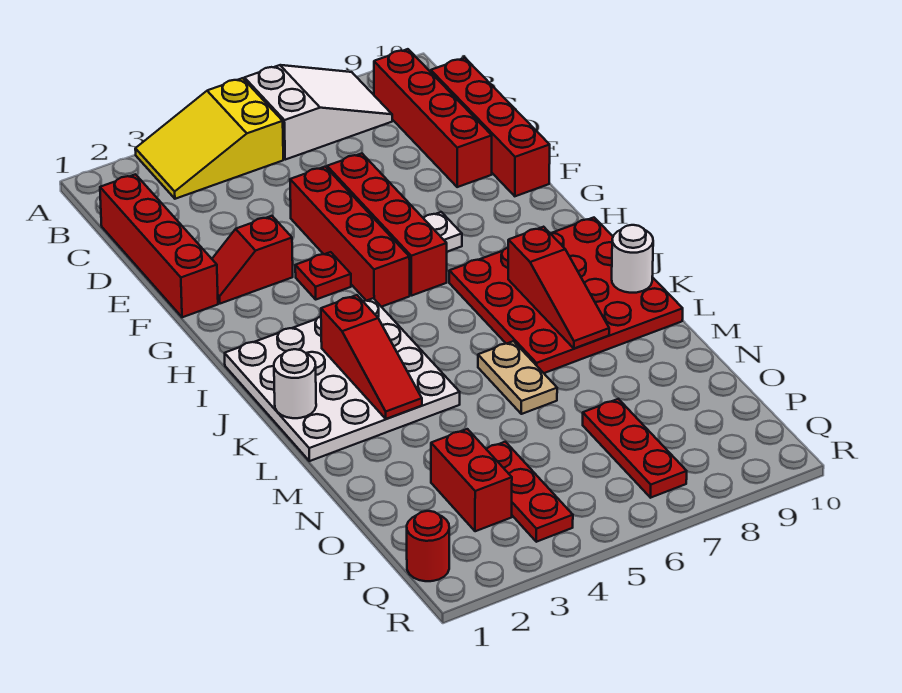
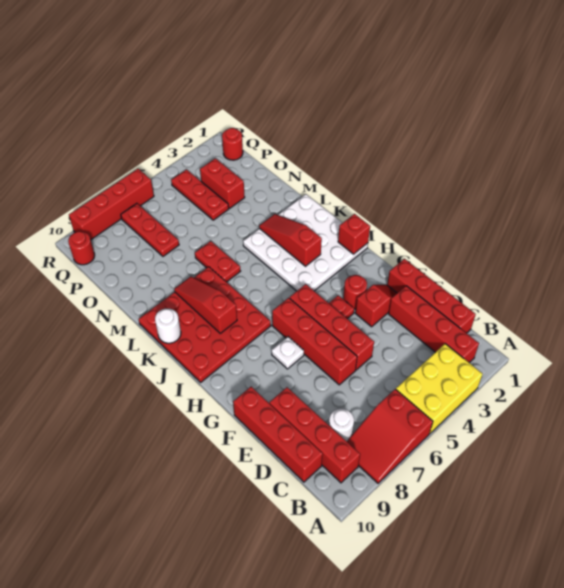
yellow slope A3:B5 level 1 top 5 -> yellow brick A3:B5 level 1
white slope A6:B8 level 1 top 6 -> red slope A6:B8 level 1 top 6
none -> red brick B2:E2 level 1
none -> red round brick G3 level 1
none -> red brick I1 level 2
white round brick K1 level 2 -> white round brick C8 level 1
tan plate L6:M6 level 1 -> red plate L6:M6 level 1
none -> red round brick Q10 level 1
none -> red brick R6:R9 level 1

